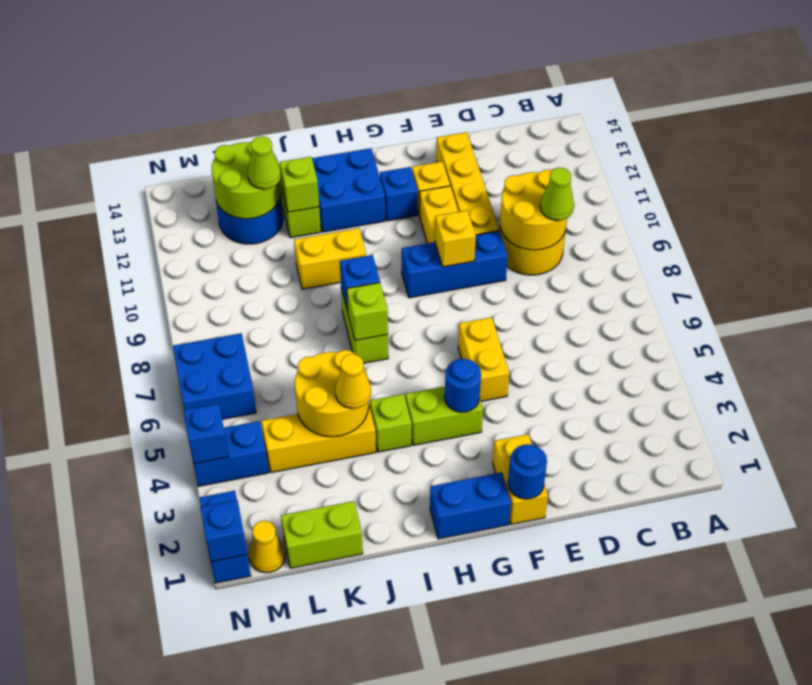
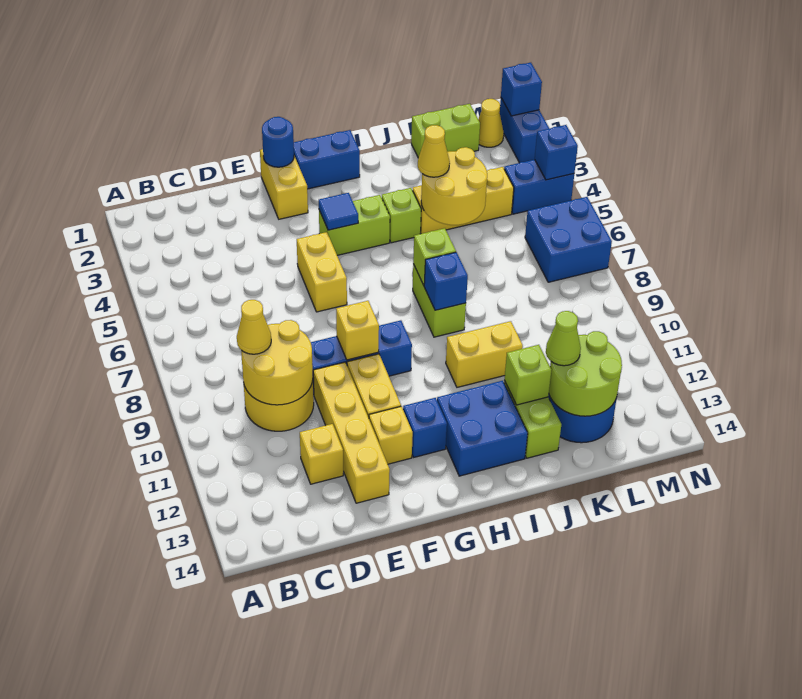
lime cone C9 level 3 -> yellow cone C9 level 3
none -> yellow brick D12 level 1
blue round brick G4 level 2 -> blue tile G4 level 2

